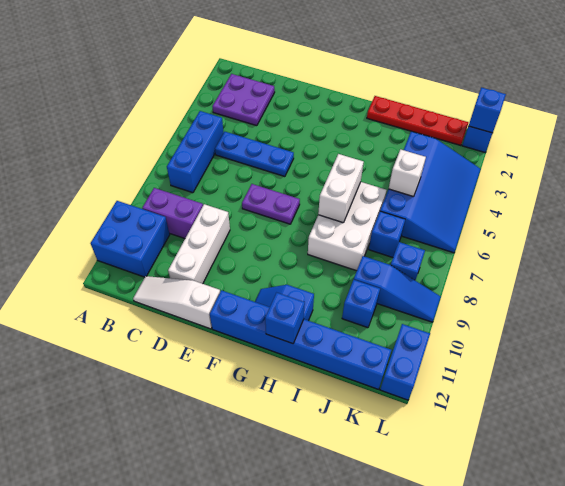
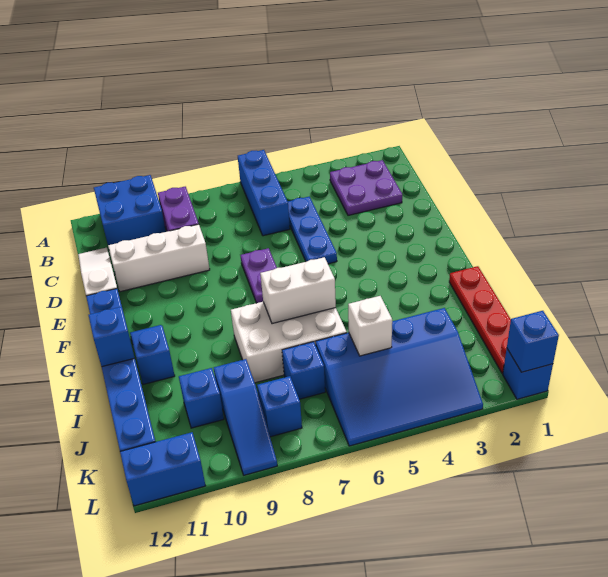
blue brick B5:B7 level 1 -> blue brick A6:C6 level 1

